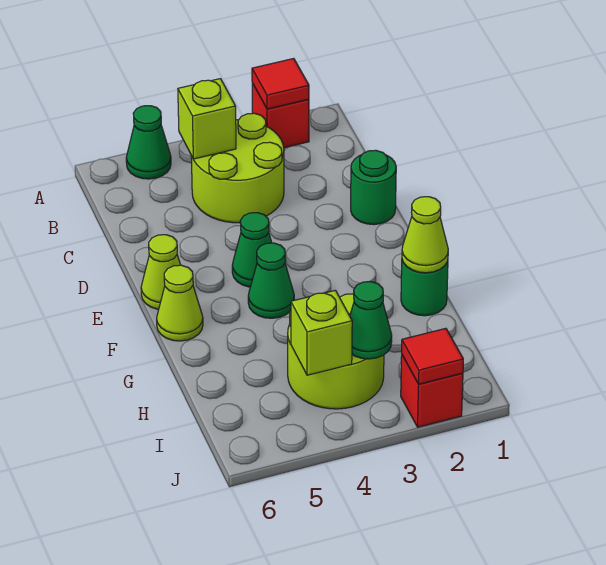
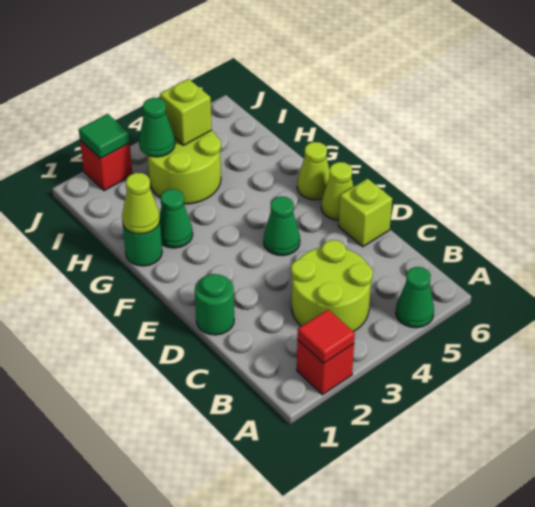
lime brick B4 level 2 -> lime brick D6 level 1
green cone F4 level 1 -> green cone G2 level 1
red tile J2 level 2 -> green tile J2 level 2

